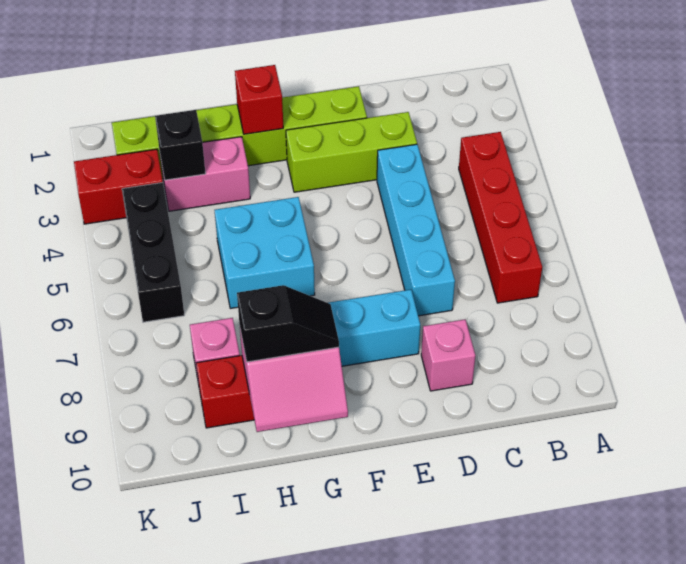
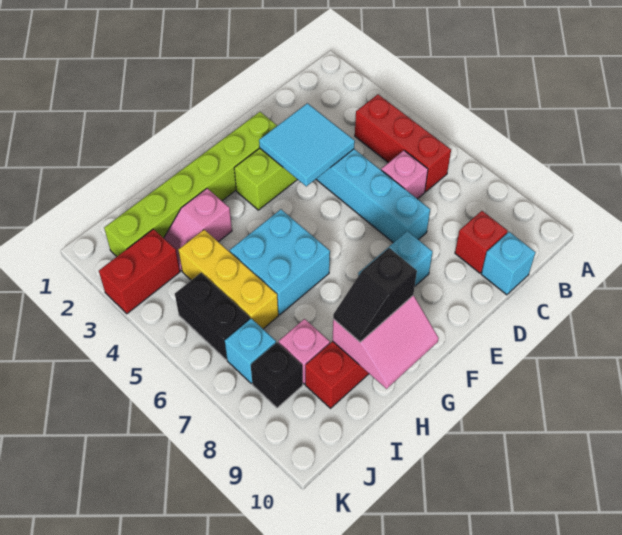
red brick B4:B7 level 1 -> red brick B4:B6 level 1
none -> cyan brick C10 level 1
none -> cyan tile D3:E4 level 2
pink brick D9 level 1 -> pink brick C6 level 1
red brick G2 level 2 -> red brick C9 level 1
black slope G9:H9 level 3 top H -> black slope G9:H9 level 3 top G
pink brick H3:I3 level 1 -> pink slope H3:I3 level 1 top H
black brick I3 level 2 -> black brick J8 level 1
none -> yellow brick I4:I6 level 1
black brick J4:J6 level 1 -> black brick J5:J6 level 1
none -> cyan brick J7 level 1

